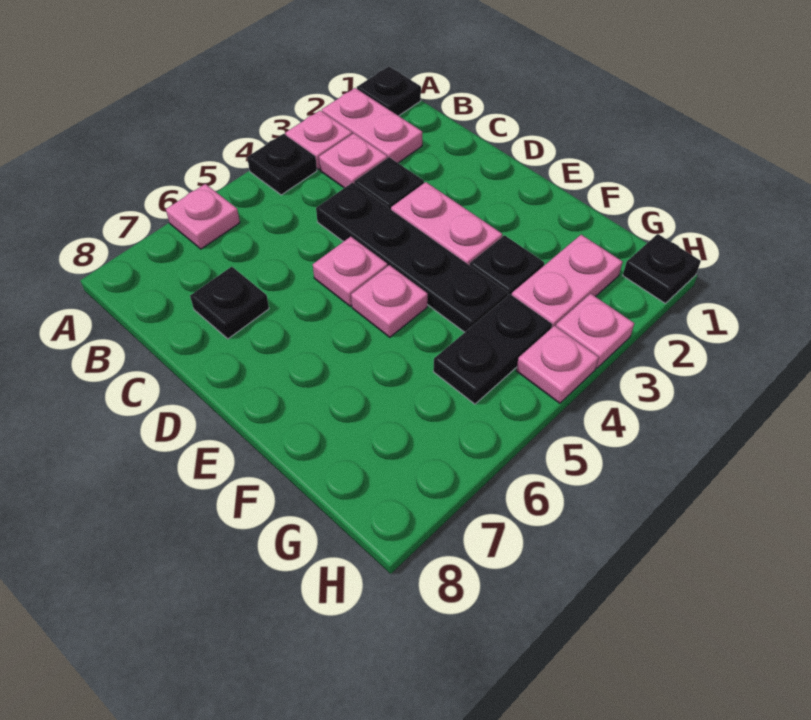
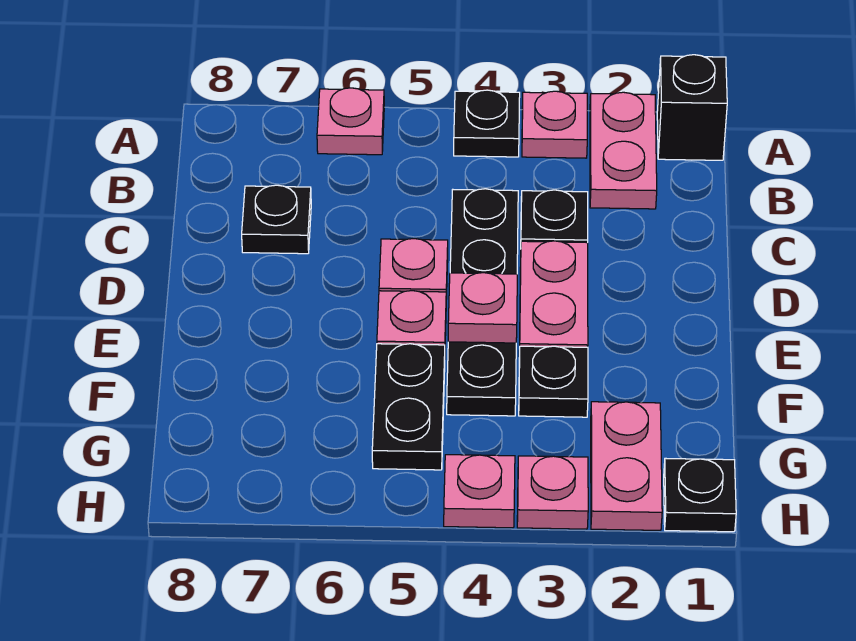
black plate A1 level 1 -> black brick A1 level 1
pink plate B3 level 1 -> pink plate E4 level 2
pink plate G2:G3 level 1 -> pink plate G2:H2 level 1
black plate G4:G5 level 1 -> black plate F5:G5 level 1

